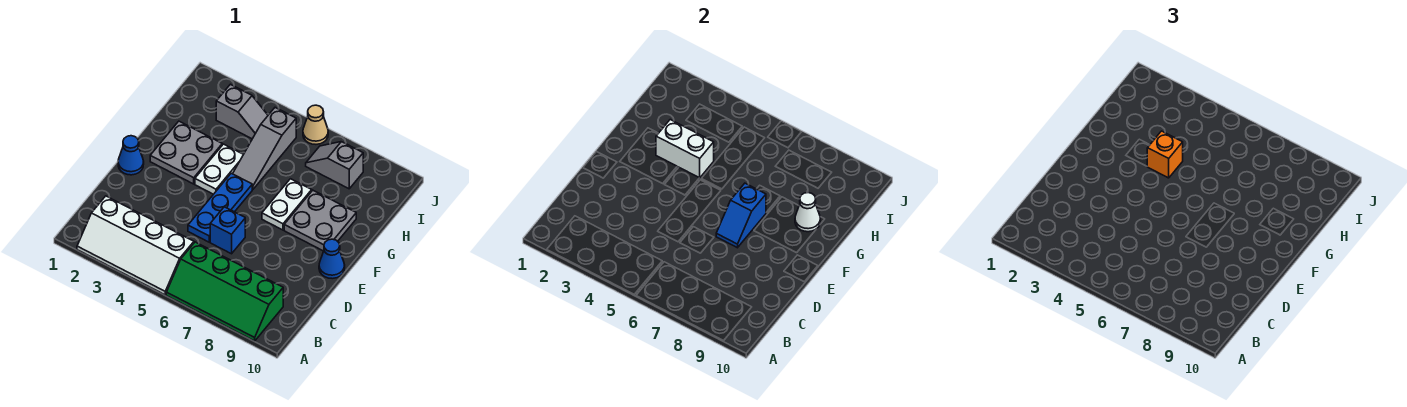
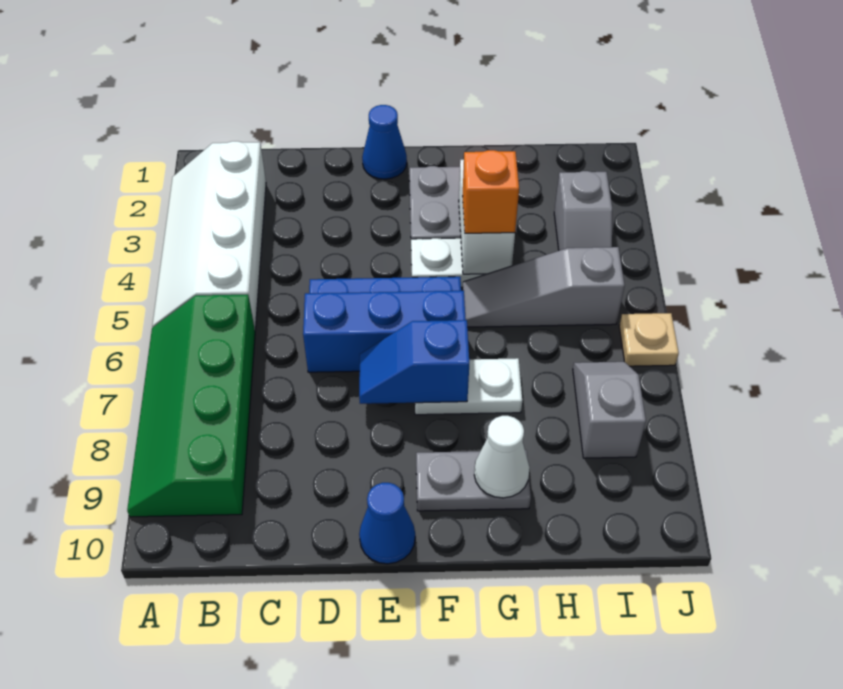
blue brick D6 level 1 -> blue brick D6:F6 level 1
grey plate F8:G9 level 1 -> grey plate F9:G9 level 1
tan cone J6 level 1 -> tan plate J6 level 1

